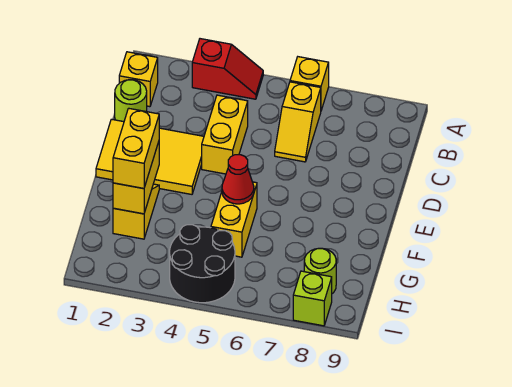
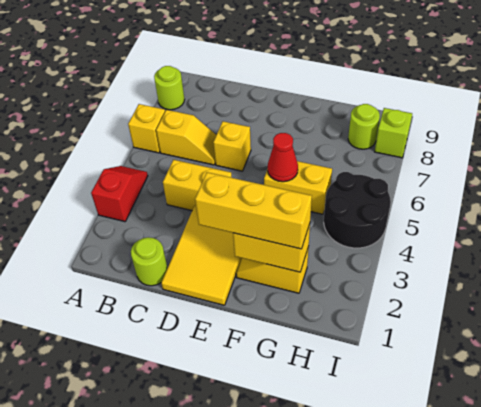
none -> lime round brick A8 level 1
yellow brick B1 level 1 -> yellow brick D6 level 1
yellow brick F2:G2 level 3 -> yellow brick E2:G2 level 3

